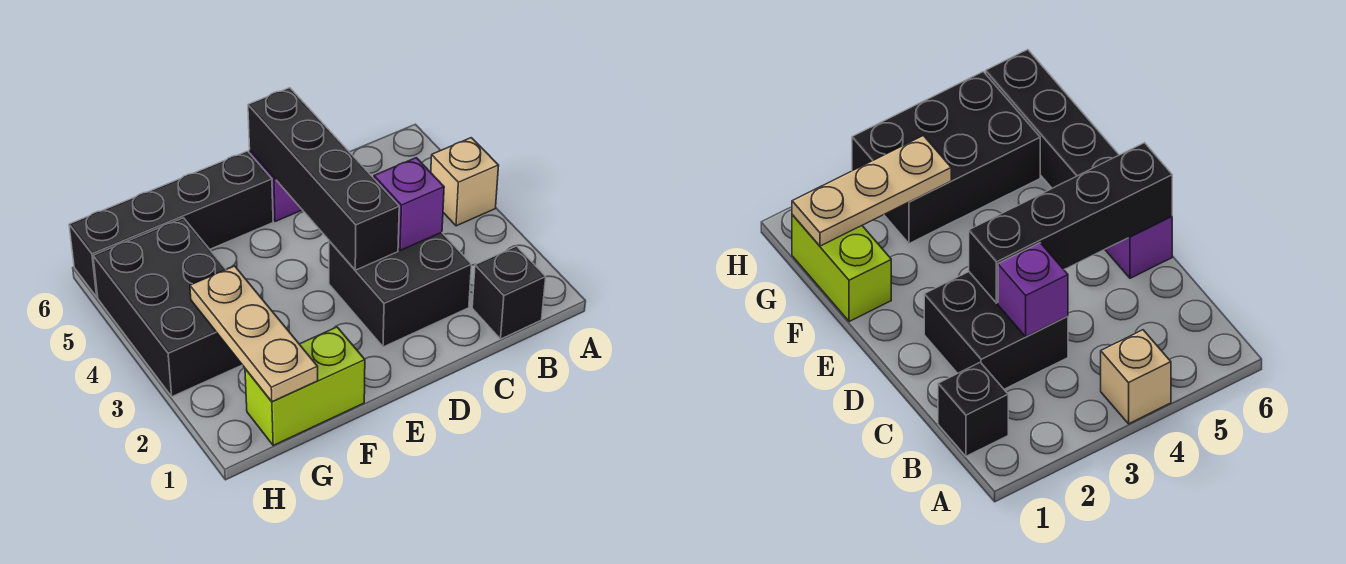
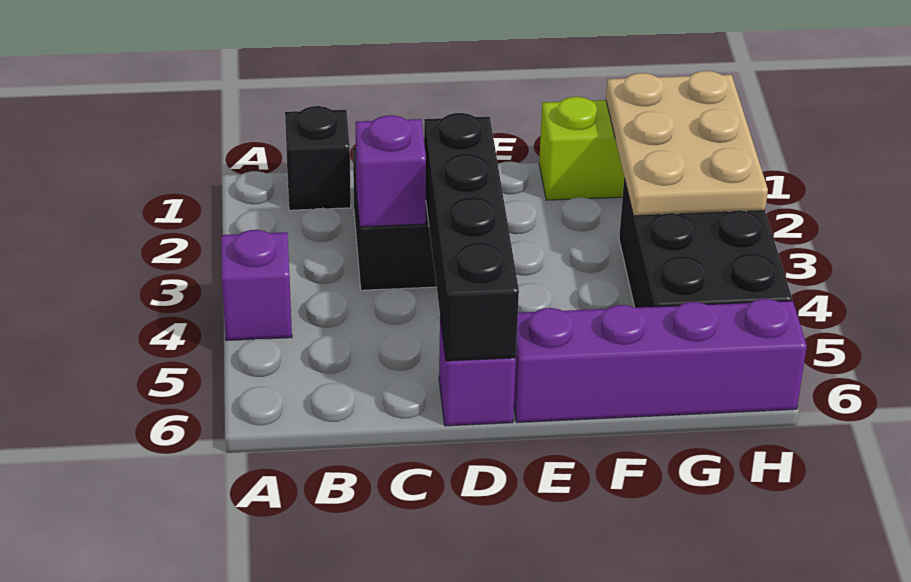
tan brick A4 level 1 -> purple brick A4 level 1
black brick E6:H6 level 1 -> purple brick E6:H6 level 1
tan plate G1:G3 level 2 -> tan plate G1:H3 level 2

